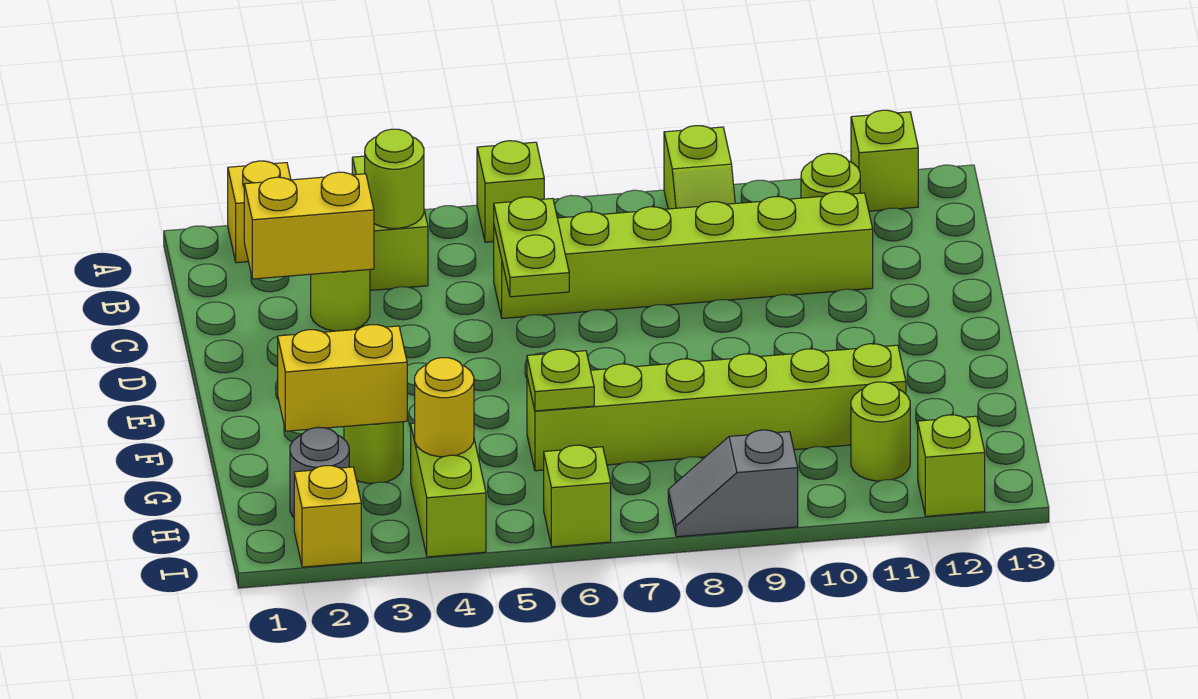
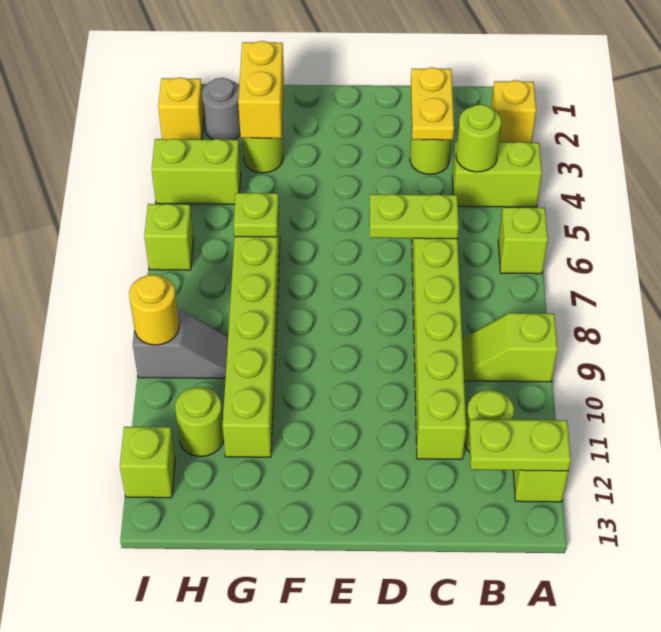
none -> lime plate A12:B12 level 2
yellow brick C2:C3 level 2 -> yellow plate C2:C3 level 2
yellow round brick H4 level 2 -> yellow round brick I9 level 2
grey slope I8:I9 level 1 top 9 -> grey slope H9:I9 level 1 top I

